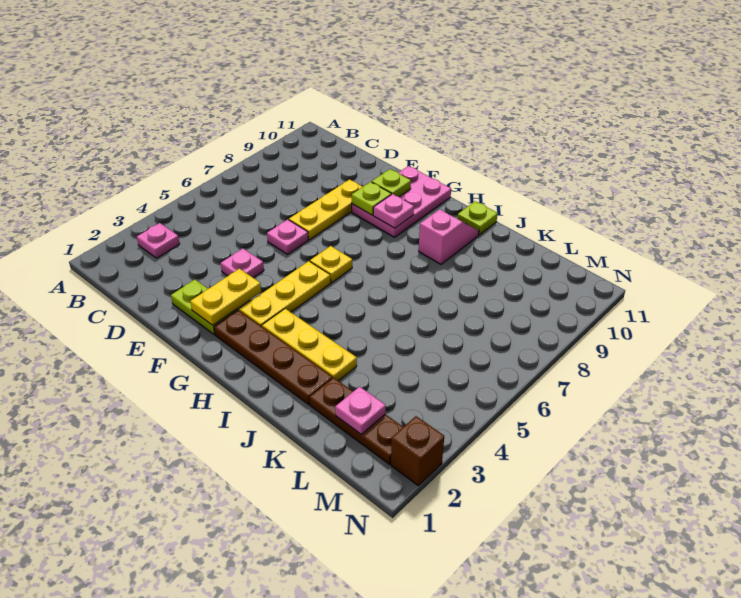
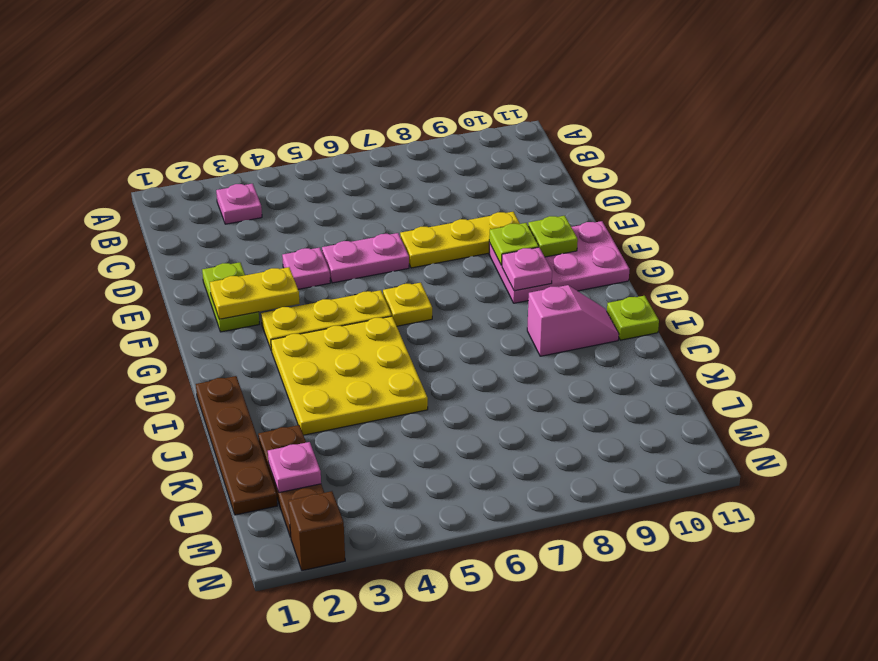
pink plate E6 level 1 -> pink plate E5:E6 level 1
brown plate G2:J2 level 1 -> brown plate I1:L1 level 1
yellow plate H3:J3 level 1 -> yellow plate H3:J5 level 1

